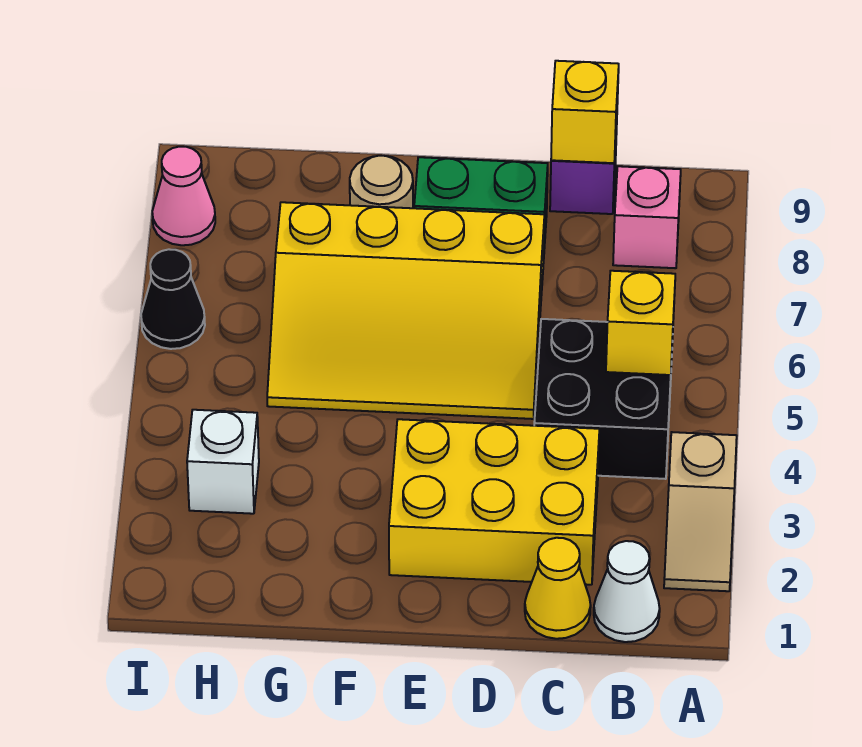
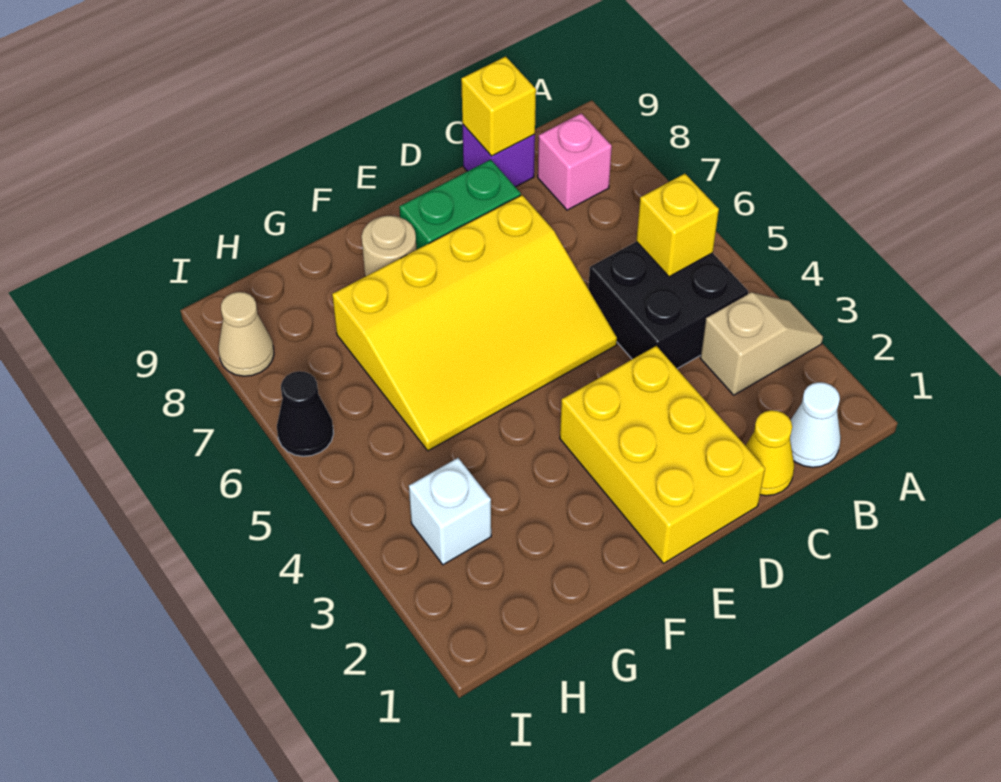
tan slope A2:A3 level 1 top 3 -> tan slope A3:B3 level 1 top B
yellow brick C2:E3 level 1 -> yellow brick D1:E3 level 1
pink cone I8 level 1 -> tan cone I8 level 1

